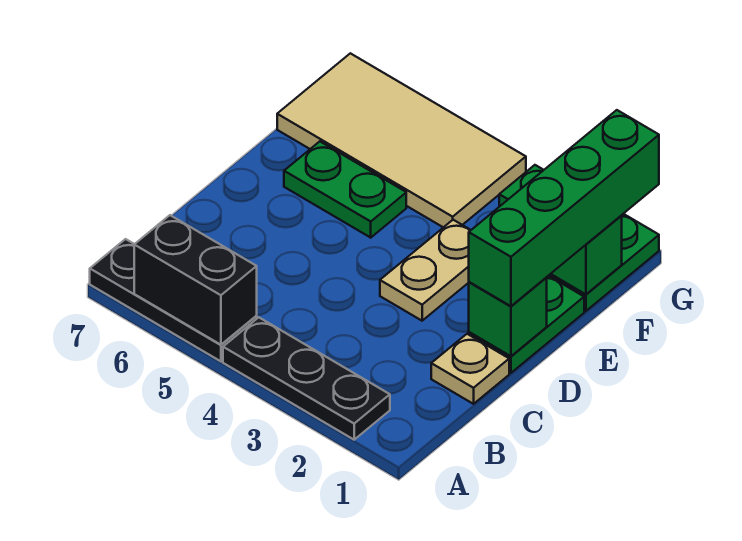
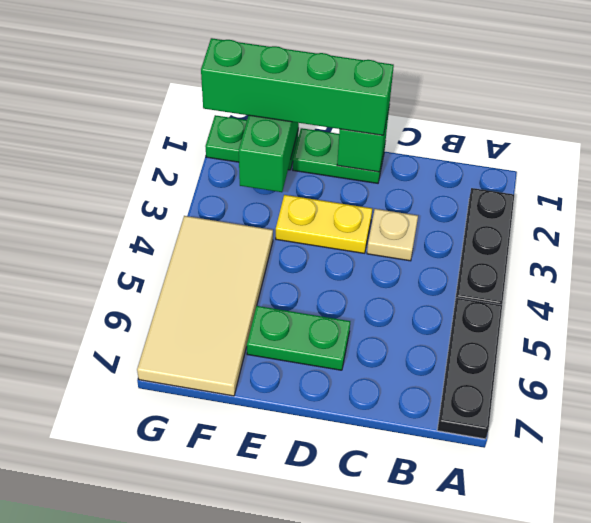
black brick A5:A6 level 2 -> none
tan plate C1 level 1 -> tan plate C3 level 1
tan plate D3:E3 level 1 -> yellow plate D3:E3 level 1
green plate E5:E6 level 1 -> green plate D6:E6 level 1

